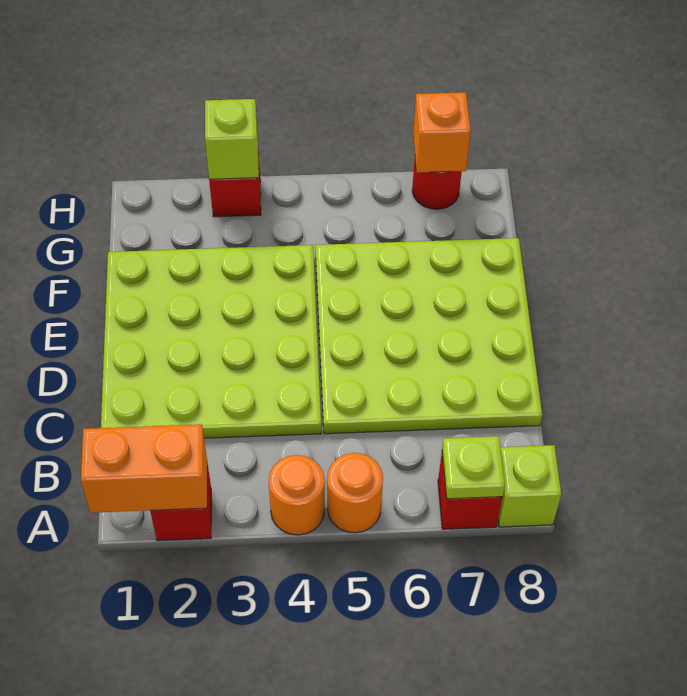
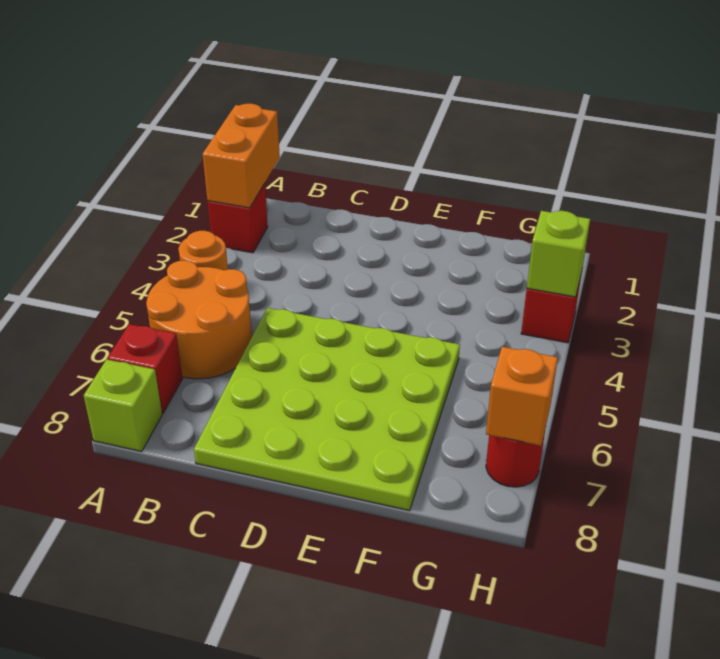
orange round brick A5 level 1 -> orange round brick A5:B6 level 1
lime plate A7 level 2 -> none
lime plate C1:F4 level 1 -> none

